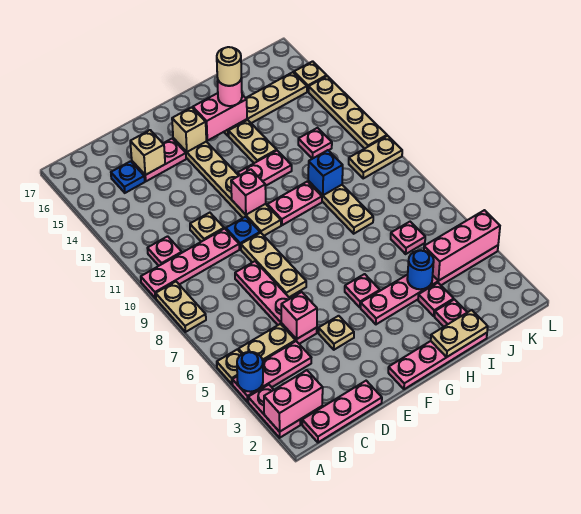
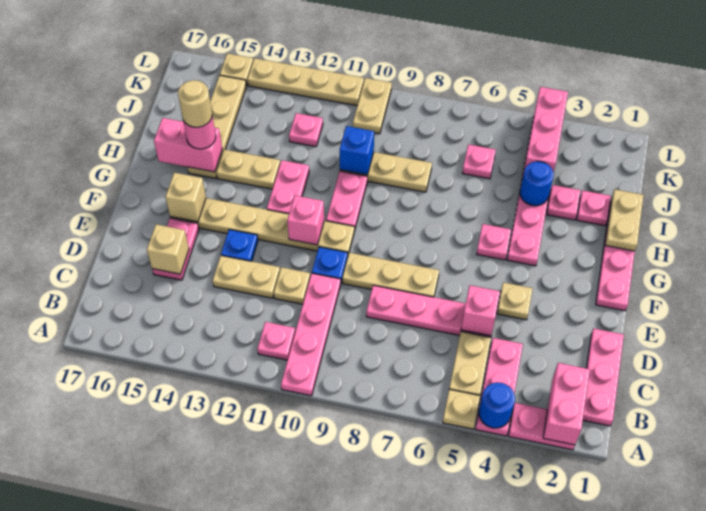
tan plate A8:A9 level 1 -> tan plate D12:D13 level 1
blue plate C15 level 1 -> blue plate E13 level 1
pink brick G15:H15 level 2 -> pink brick H15:H16 level 2

